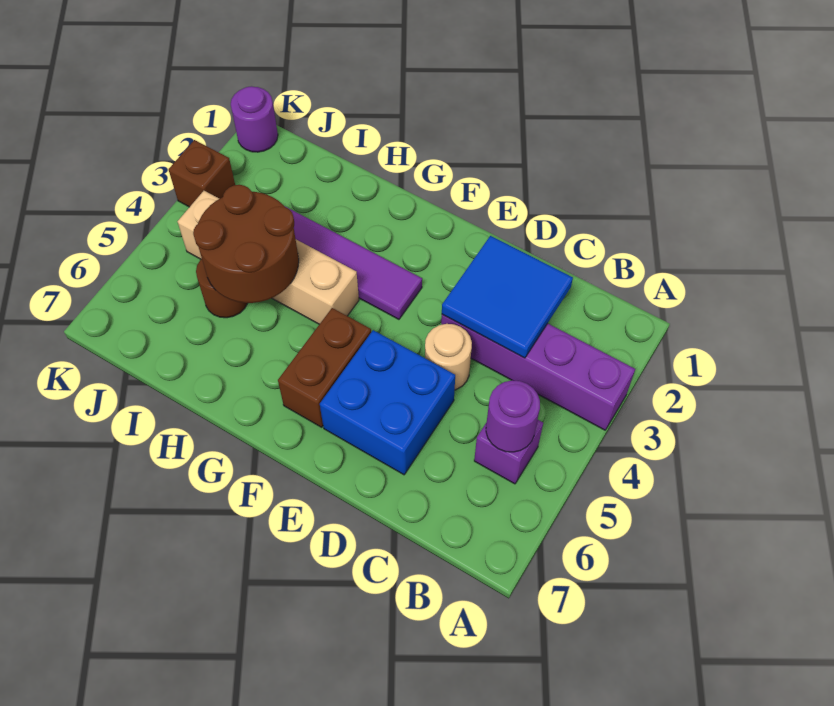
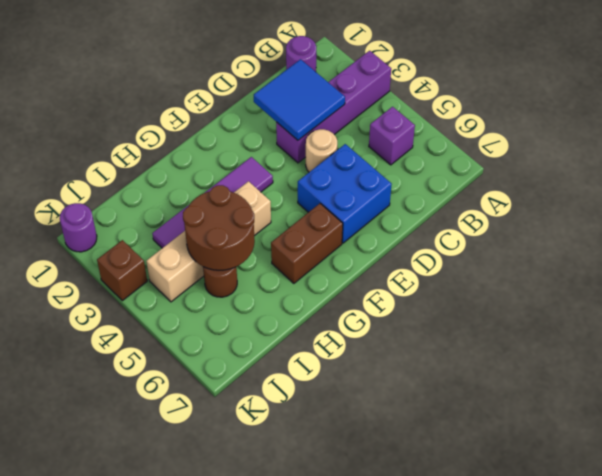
purple round brick B5 level 2 -> purple round brick B1 level 1
brown brick F5:F6 level 1 -> brown brick F6:G6 level 1

